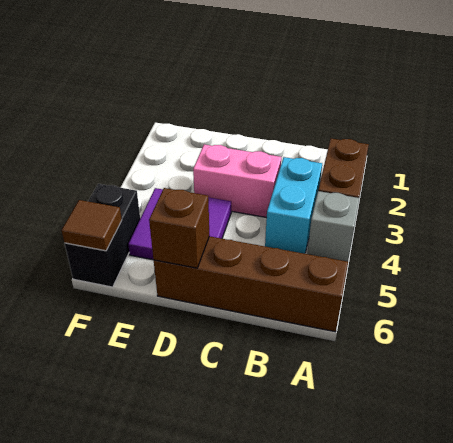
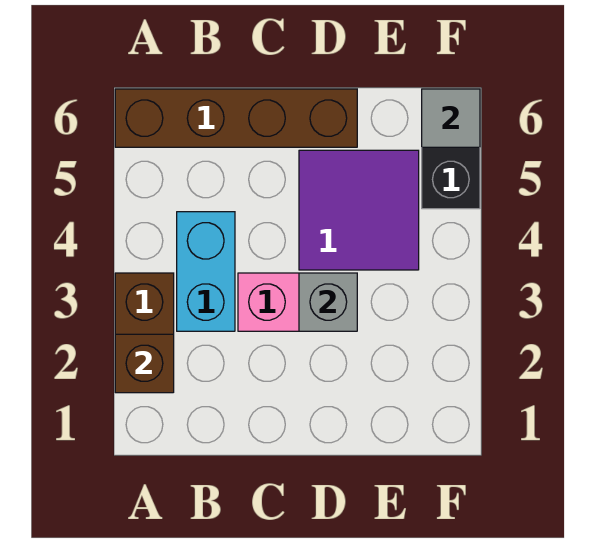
grey brick A4 level 1 -> grey brick D3 level 2
brown brick D6 level 2 -> brown brick A2 level 2
brown tile F6 level 2 -> grey tile F6 level 2

